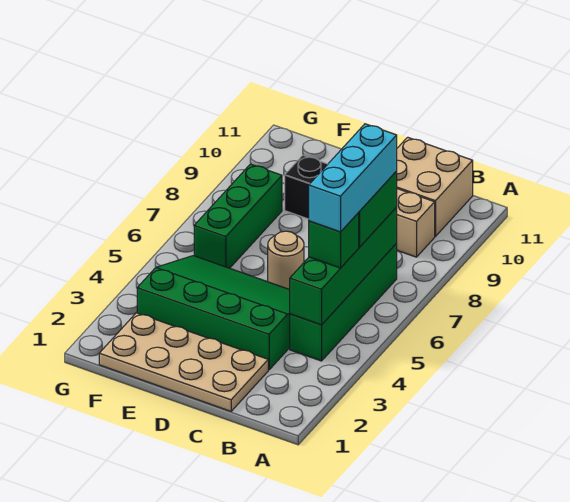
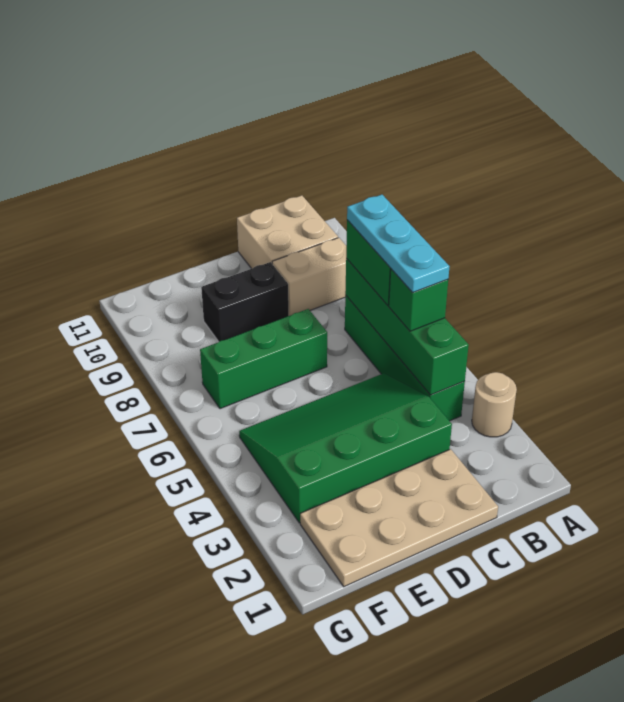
cyan brick B5:B7 level 4 -> cyan plate B5:B7 level 4
tan round brick D6 level 1 -> tan round brick A3 level 1
green brick F6:F8 level 1 -> green brick D7:F7 level 1

